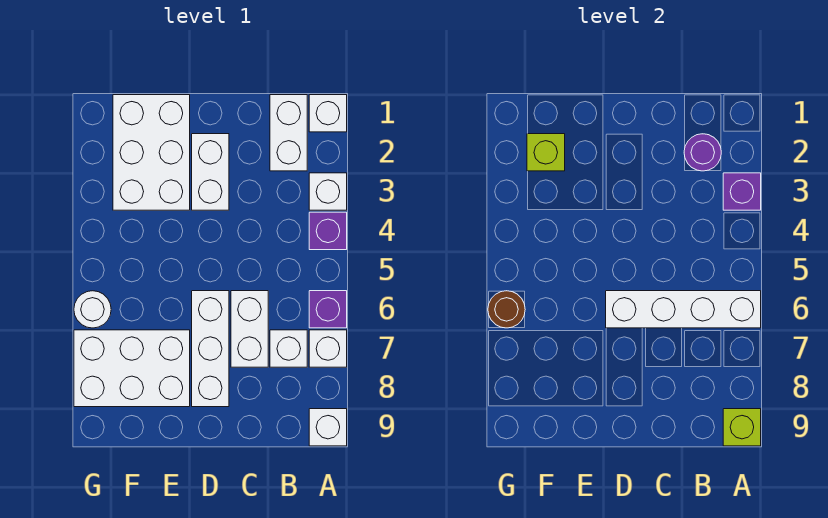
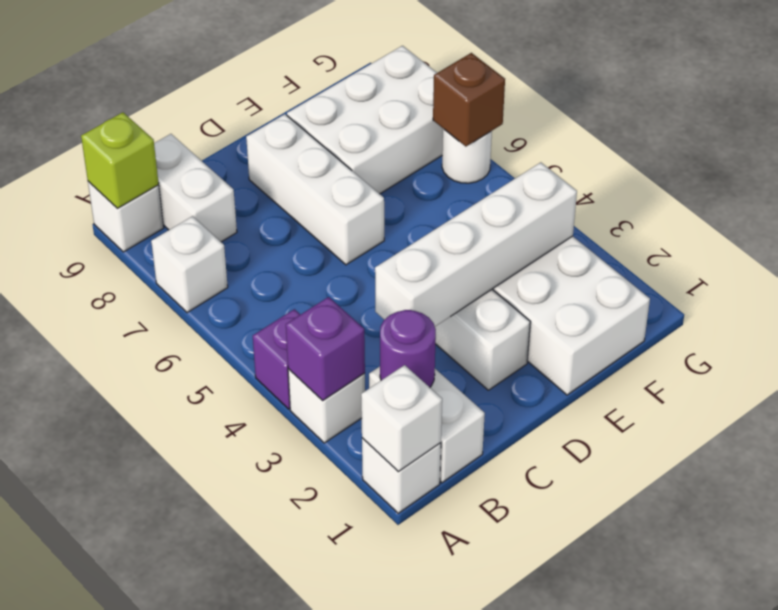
purple brick A6 level 1 -> none
white brick A6:D6 level 2 -> white brick C3:F3 level 2
white brick B7 level 1 -> white brick A1 level 2
white brick C6:C7 level 1 -> white brick B8:B9 level 1
lime brick F2 level 2 -> none
brown round brick G6 level 2 -> brown brick G6 level 2

